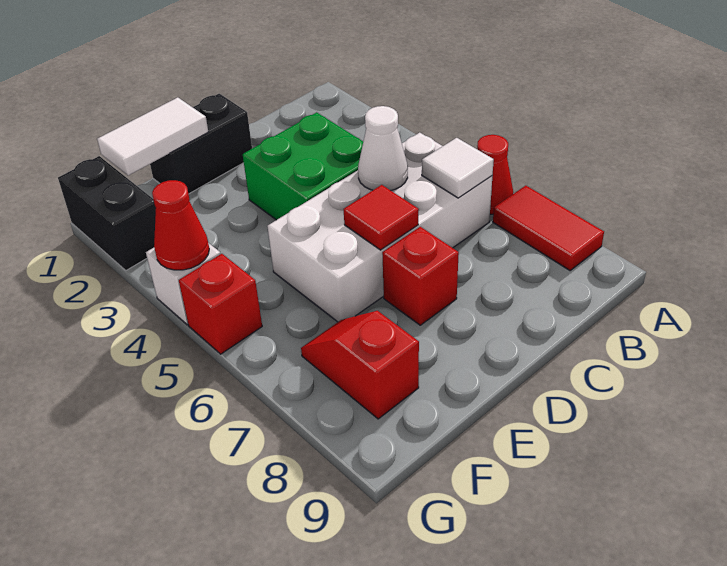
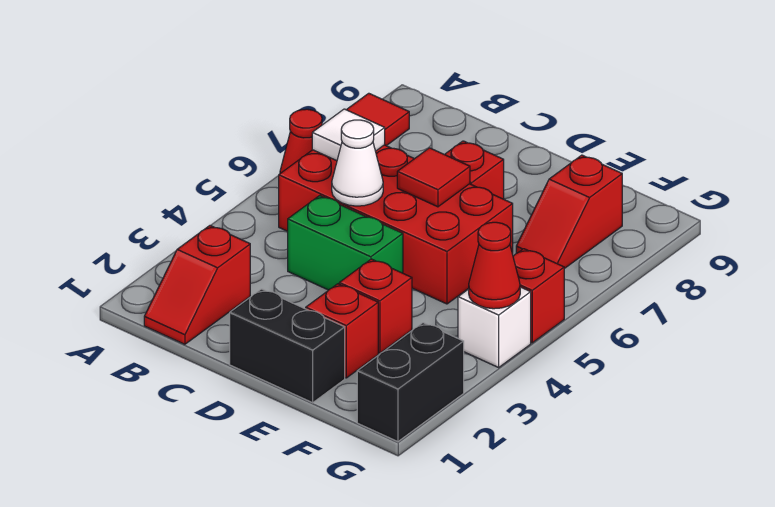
none -> red slope B1:B2 level 1 top 2
white brick B5:E6 level 1 -> red brick B5:E6 level 1
green brick C3:D4 level 1 -> green brick C4:D4 level 1
white tile E1:F1 level 2 -> none
none -> red brick E2 level 1
none -> red brick E3 level 1

